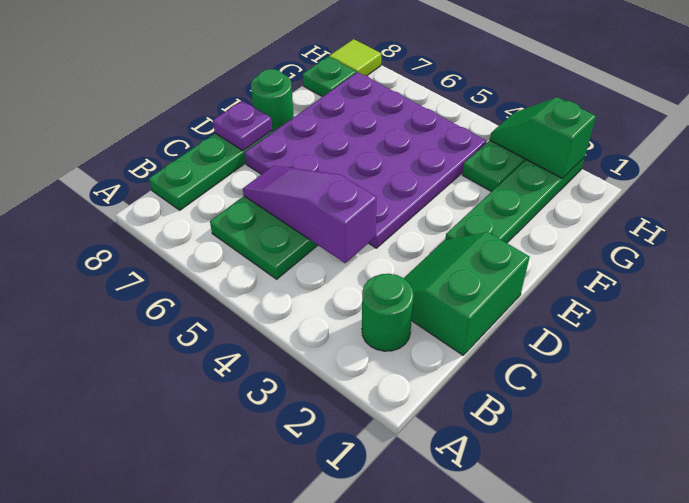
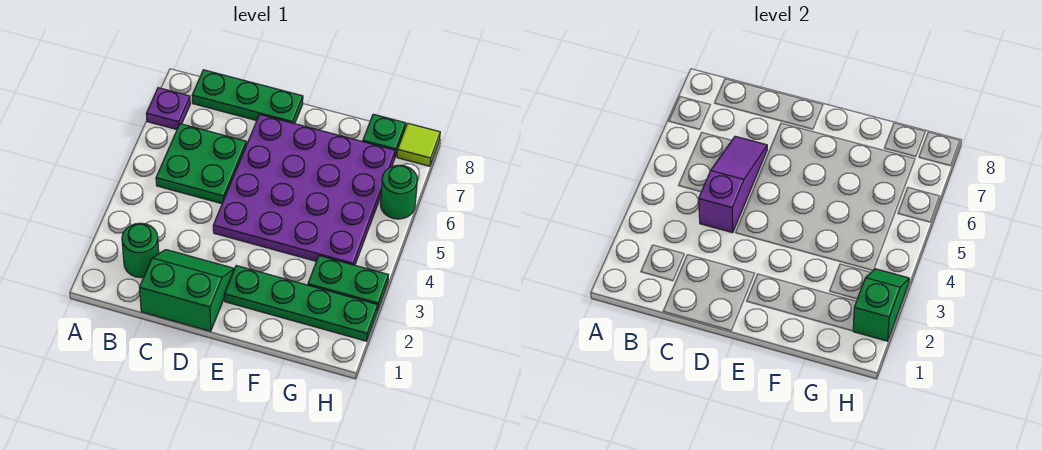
purple plate D8 level 2 -> purple plate A7 level 1
green round brick E8 level 1 -> green round brick H6 level 1

